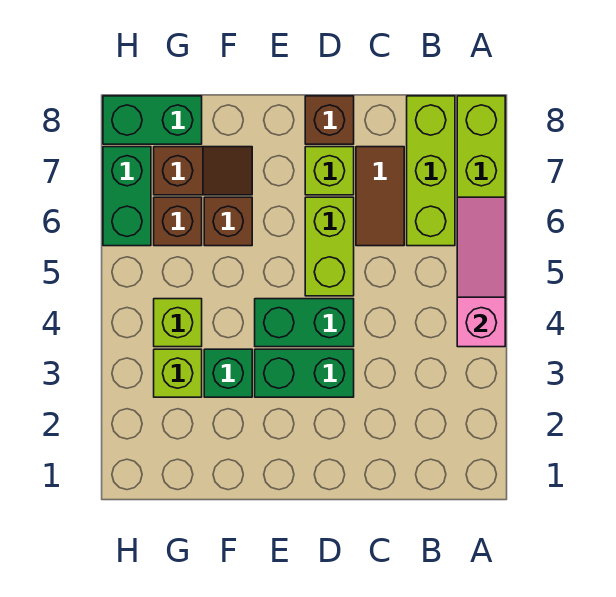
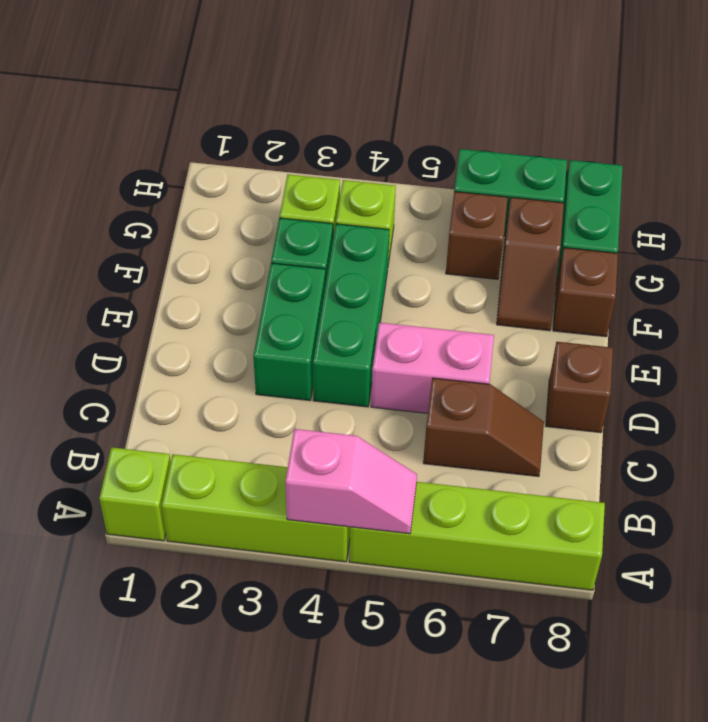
pink slope A4:A6 level 2 top 4 -> pink slope A4:A5 level 2 top 4
lime brick B6:B8 level 1 -> lime brick A2:A4 level 1
brown tile C6:C7 level 1 -> brown slope C6:C7 level 1 top 6
green brick D4:E4 level 1 -> green brick D4:F4 level 1
lime brick D5:D6 level 1 -> pink brick D5:D6 level 1
lime brick D7 level 1 -> lime brick A1 level 1
brown brick F6 level 1 -> brown brick F8 level 1

